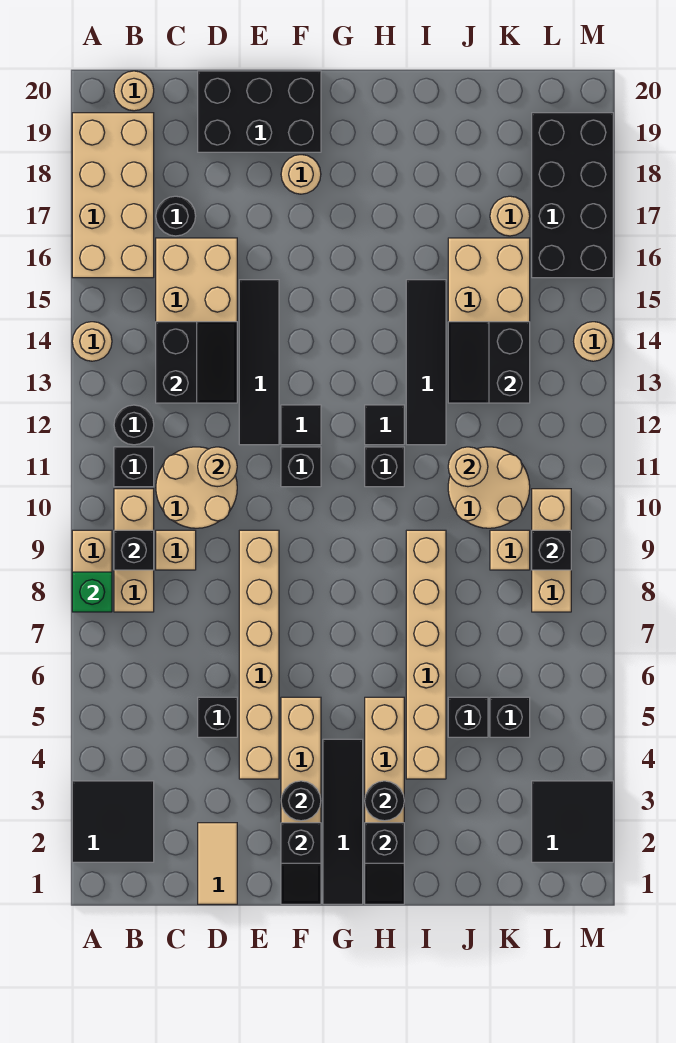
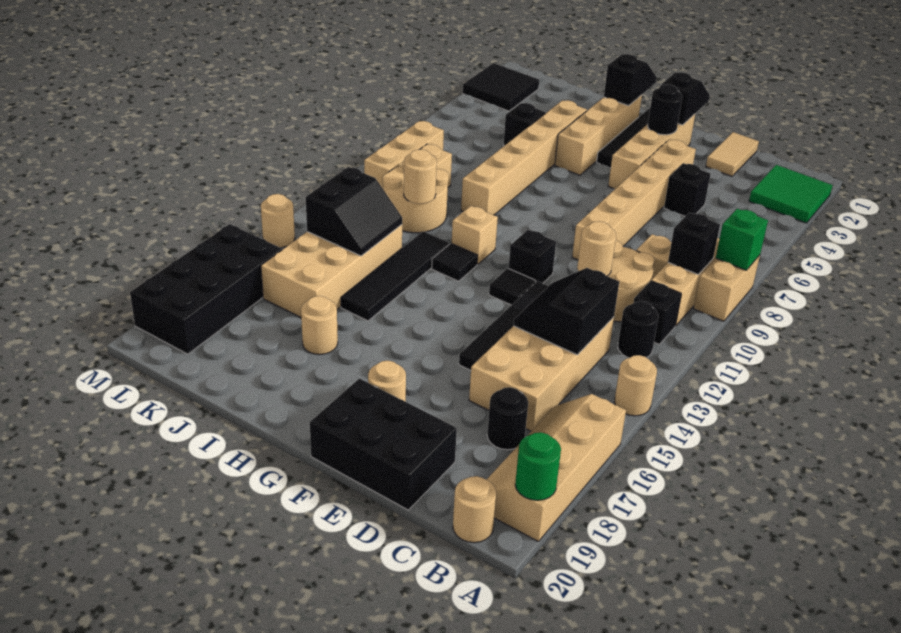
black tile A2:B3 level 1 -> green tile A2:B3 level 1
tan brick A16:B19 level 1 -> tan slope A16:B19 level 1 top A
none -> green round brick A19 level 2
black round brick H3 level 2 -> none
black brick H11 level 1 -> tan brick H11 level 1
black brick K5 level 1 -> none
tan round brick K17 level 1 -> tan round brick I17 level 1
black brick L9 level 2 -> none

